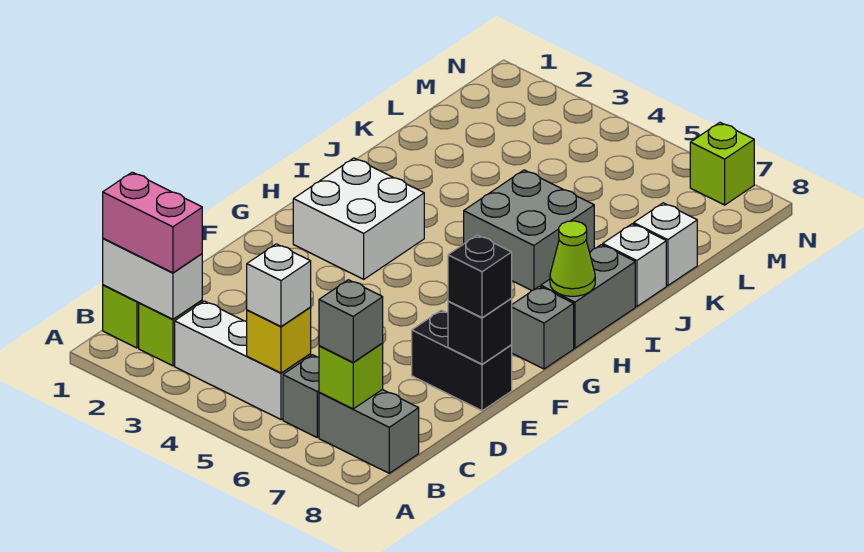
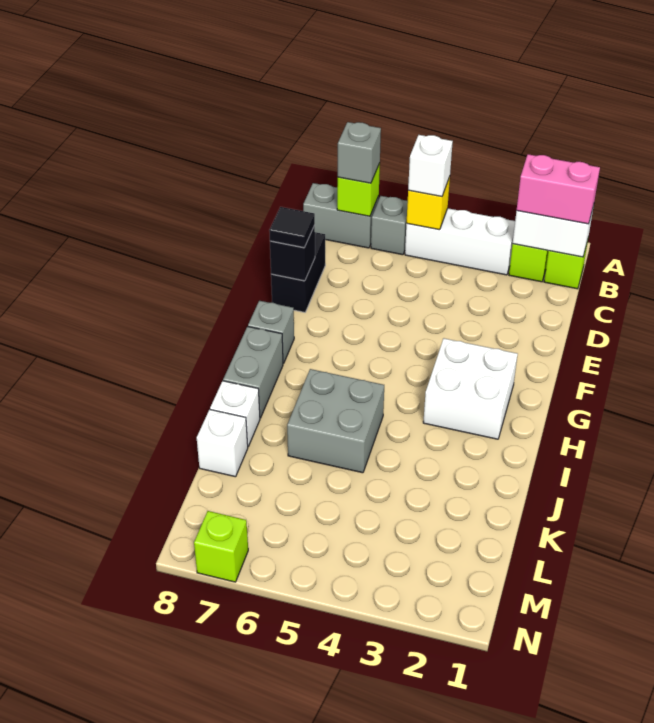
black brick E7:E8 level 1 -> black brick D8:E8 level 1
black brick E8 level 3 -> black tile E8 level 3
lime cone H8 level 2 -> none

